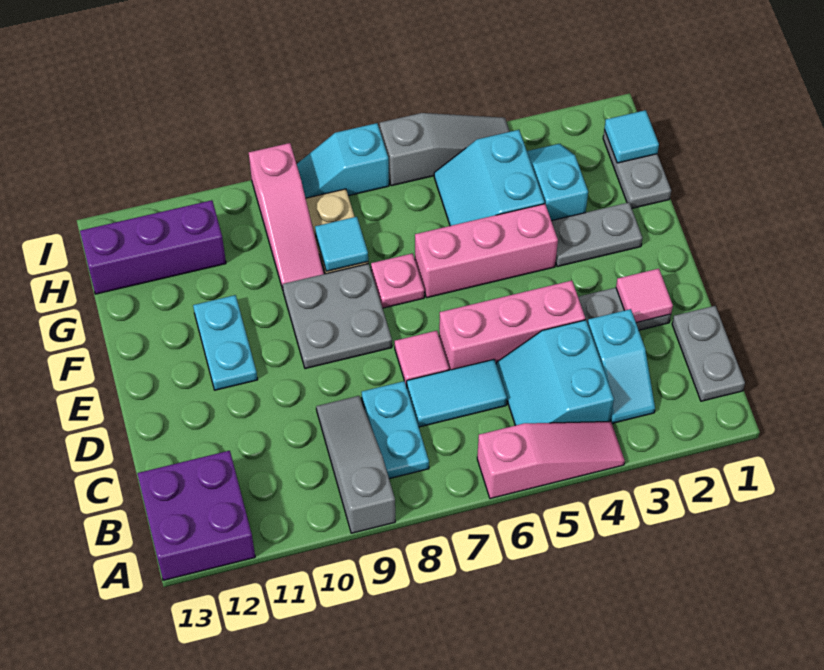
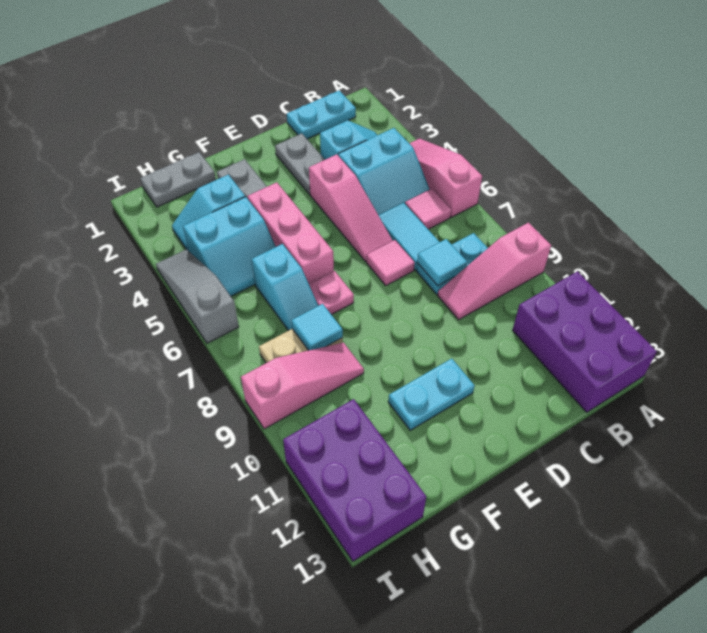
grey slope A9:C9 level 1 top A -> pink slope A9:C9 level 1 top A
purple brick A12:B13 level 1 -> purple brick A11:B13 level 1
grey plate B1:C1 level 1 -> cyan plate B1:C1 level 1
pink tile D2 level 2 -> pink tile B6 level 1
pink brick D4:D6 level 1 -> pink slope D4:D6 level 1 top 4
grey plate E8:F9 level 1 -> none
cyan tile H1 level 2 -> cyan tile C8 level 2
purple brick H11:H13 level 1 -> purple brick H11:I13 level 1
cyan slope I7:I8 level 1 top 7 -> cyan slope G6:G7 level 1 top 6

